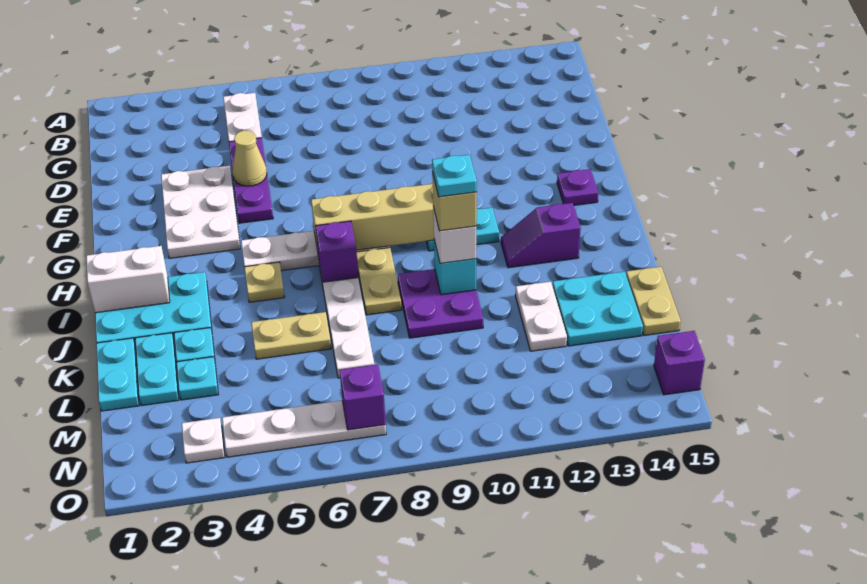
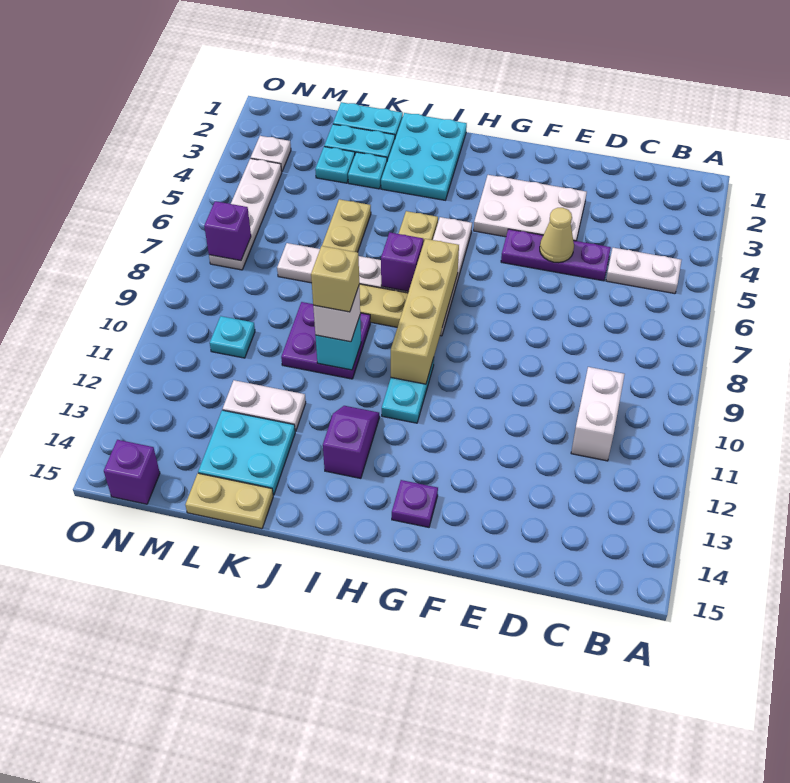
white brick I1:I2 level 2 -> white brick C10:C11 level 1
cyan plate J10 level 5 -> cyan plate M10 level 1

